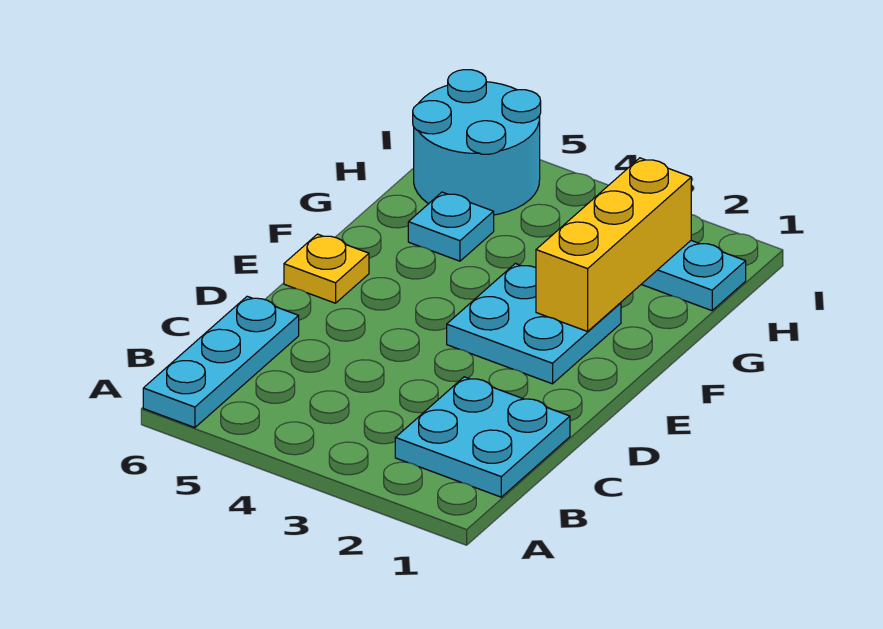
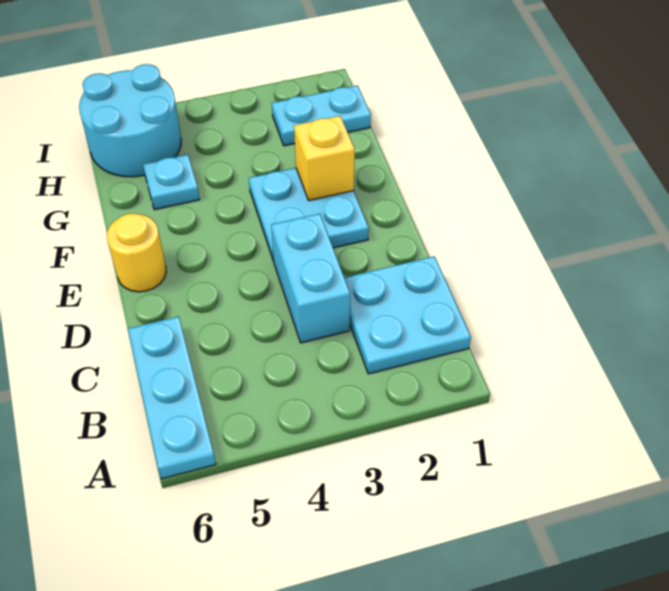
none -> cyan brick C3:D3 level 1
yellow plate E6 level 1 -> yellow round brick E6 level 1
yellow brick F2:H2 level 2 -> yellow brick F2 level 2

